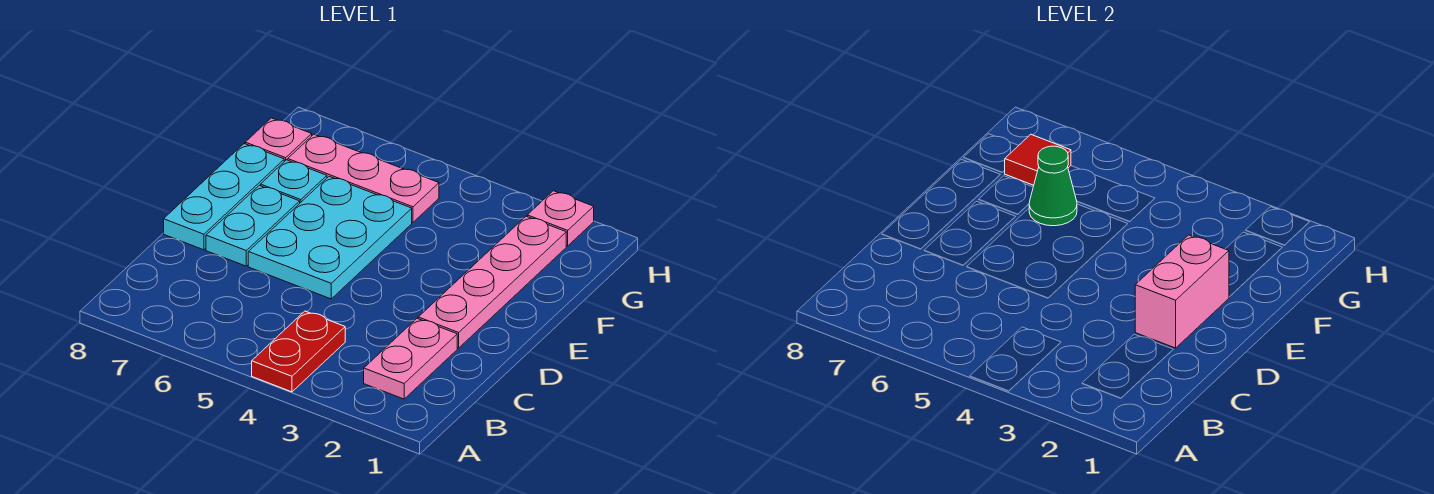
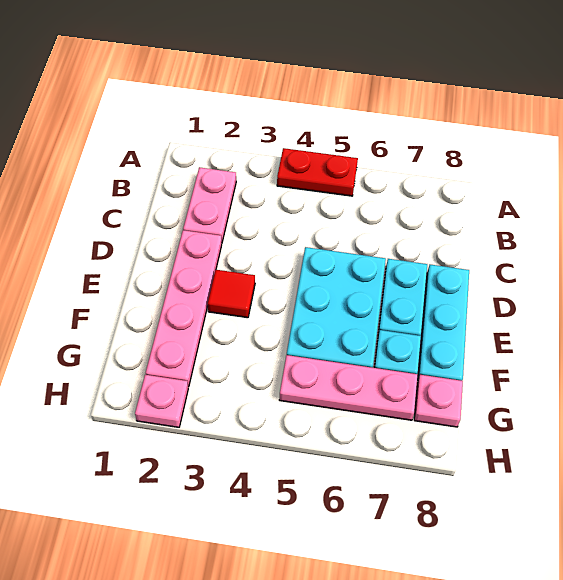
red plate A4:B4 level 1 -> red plate A4:A5 level 1
pink brick D2:E2 level 2 -> none
green cone F6 level 2 -> none
red tile G7 level 2 -> red tile E3 level 1

